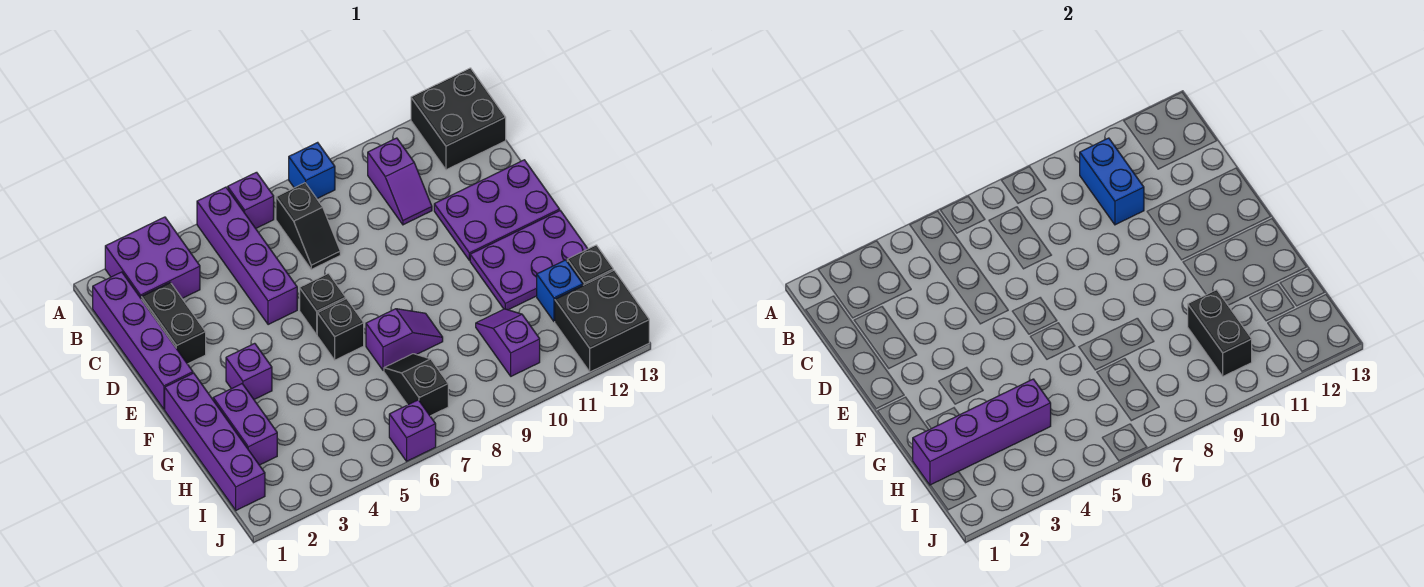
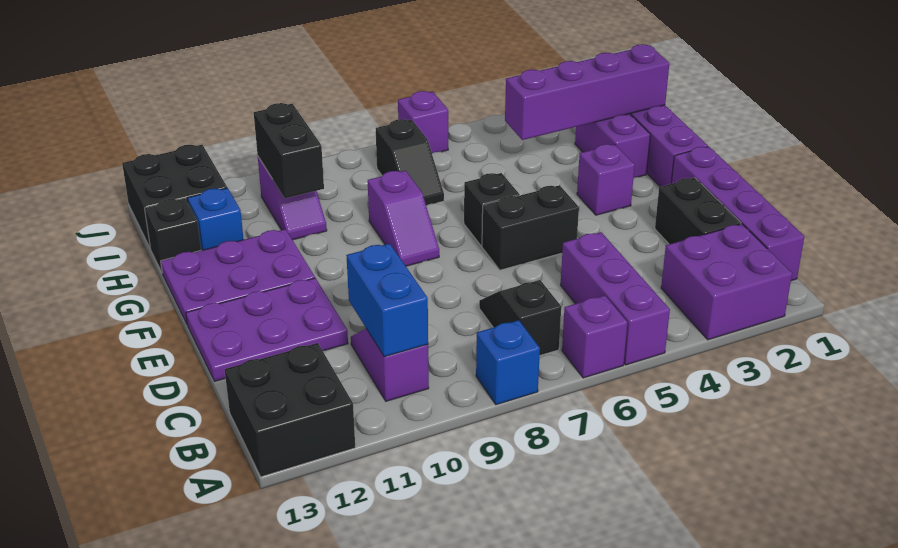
purple brick A5:D5 level 1 -> purple brick A5:C5 level 1
black brick E6 level 1 -> black brick E5:E6 level 1
purple slope G7:G8 level 1 top 7 -> purple slope F8:G8 level 1 top G

